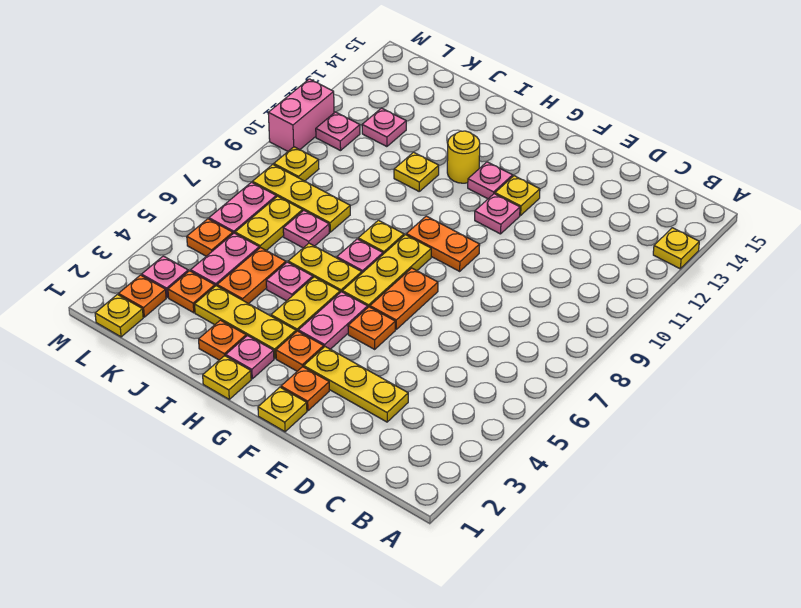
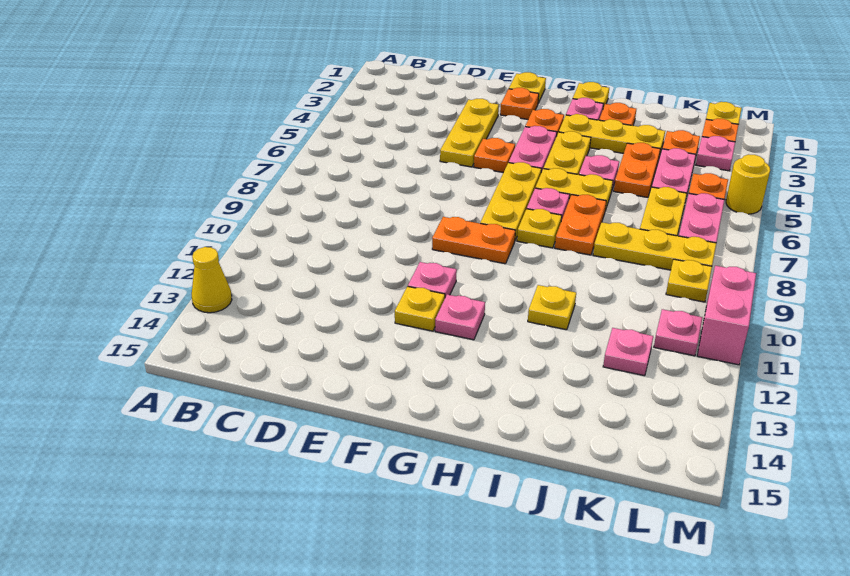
yellow plate A13 level 1 -> yellow cone A13 level 1
yellow plate D3:F3 level 1 -> yellow plate E3:E5 level 1
orange plate F6:F7 level 1 -> orange plate I7:I8 level 1
yellow round brick H12 level 1 -> yellow round brick M5 level 1
pink plate J7 level 1 -> none

